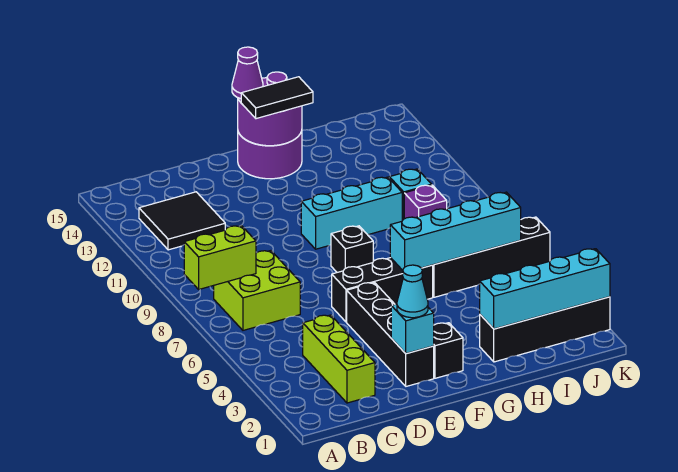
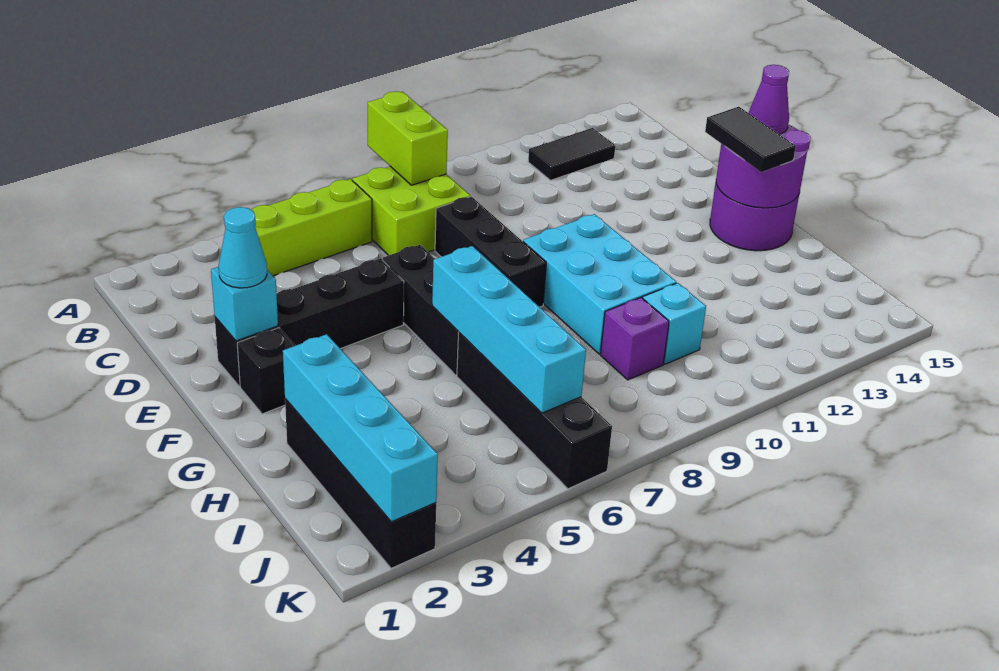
black tile B12:C13 level 1 -> black tile B12:B13 level 1
lime brick C2:C4 level 1 -> lime brick B4:B6 level 1
black brick F8 level 1 -> black brick D8:F8 level 1
cyan brick F10:H10 level 1 -> cyan brick F9:H10 level 1

